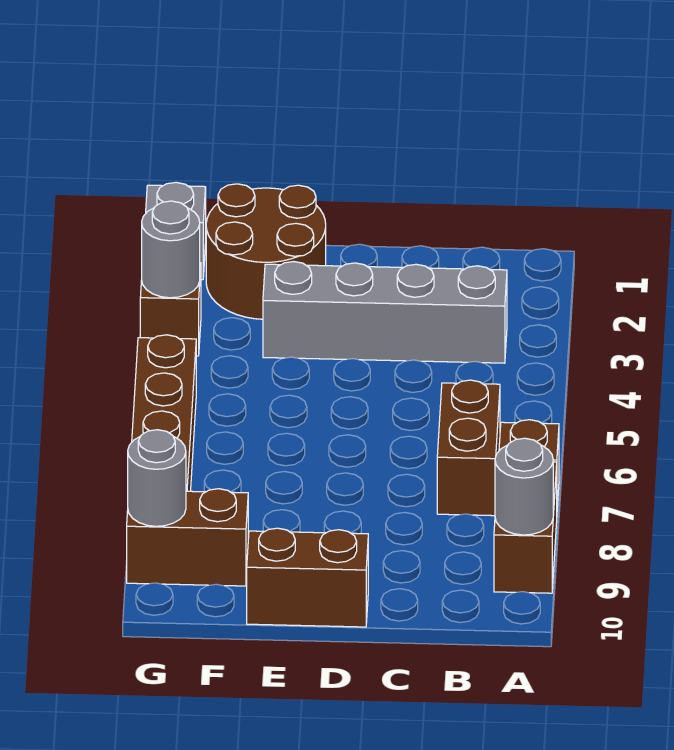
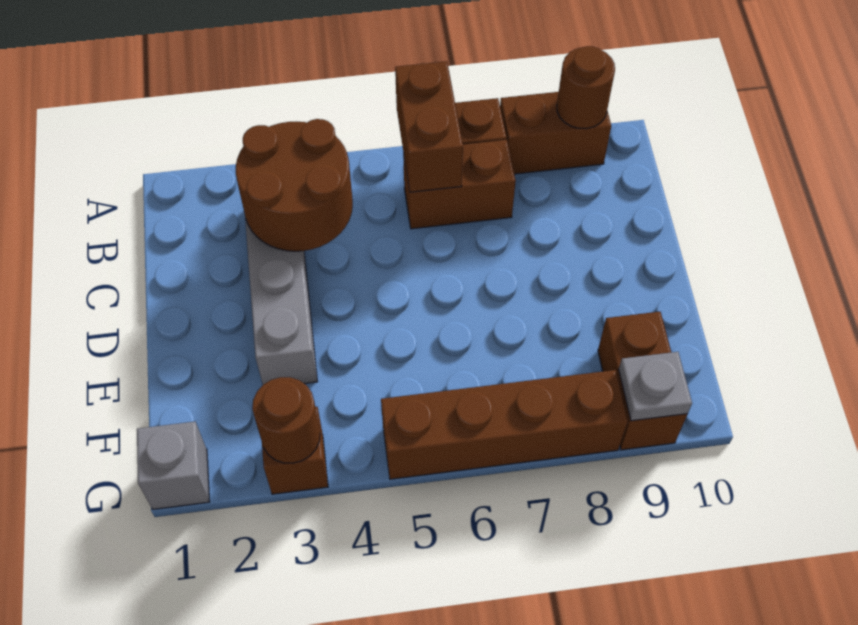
grey round brick A9 level 2 -> brown round brick A9 level 2
brown brick D10:E10 level 1 -> brown brick A6:B6 level 2
brown round brick E1:F2 level 1 -> brown round brick B3:C4 level 2
grey round brick G3 level 2 -> brown round brick G3 level 2
grey round brick G9 level 2 -> grey plate G9 level 2

